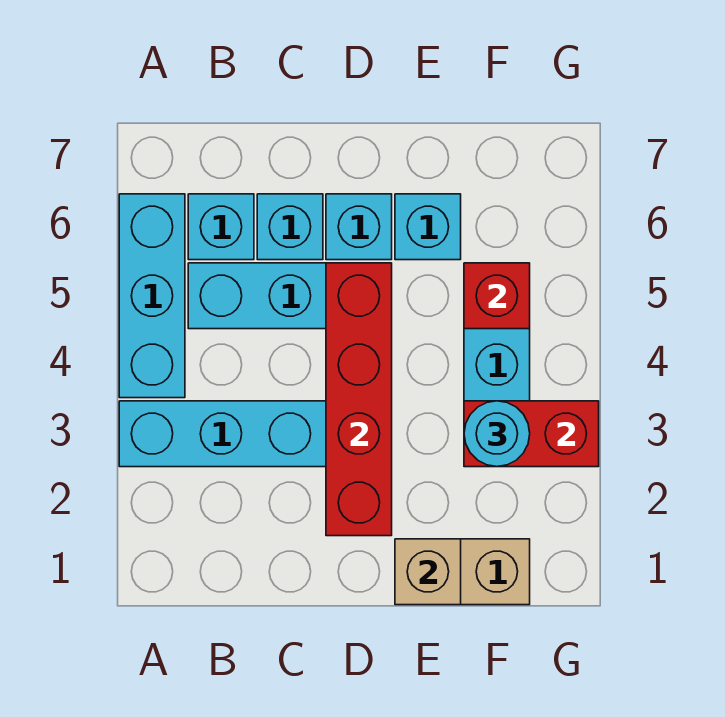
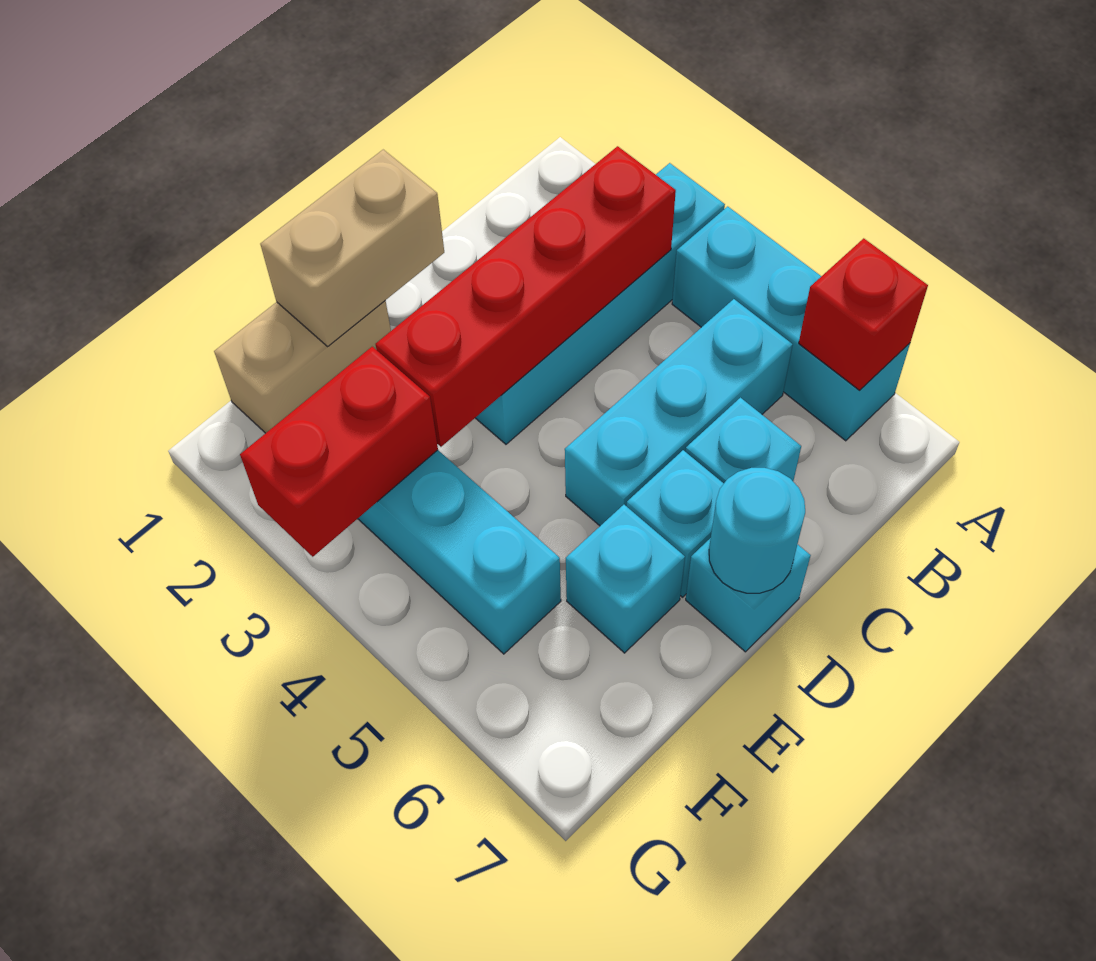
cyan brick B6 level 1 -> cyan brick D7 level 1
red brick D2:D5 level 2 -> red brick B3:E3 level 2
tan brick E1 level 2 -> tan brick D1:E1 level 2
cyan round brick F3 level 3 -> cyan round brick D7 level 2
red brick F5 level 2 -> red brick A6 level 2

